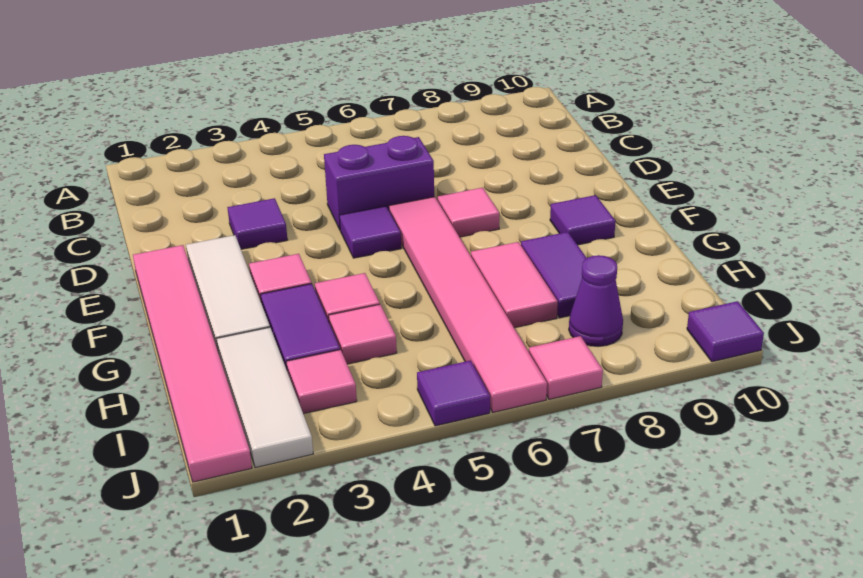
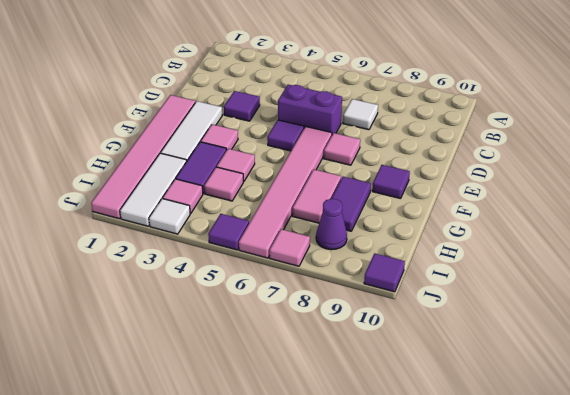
none -> white tile C7 level 1
none -> white tile J3 level 1

